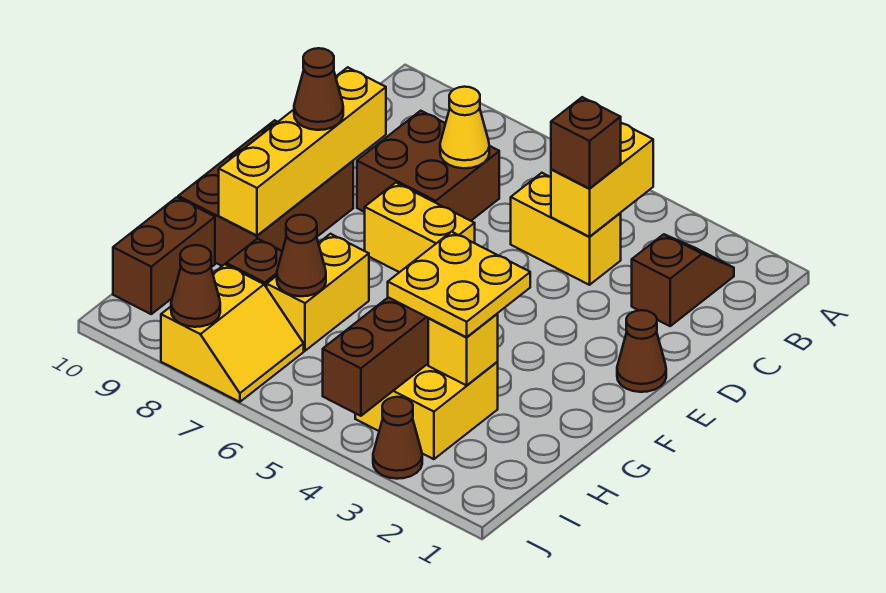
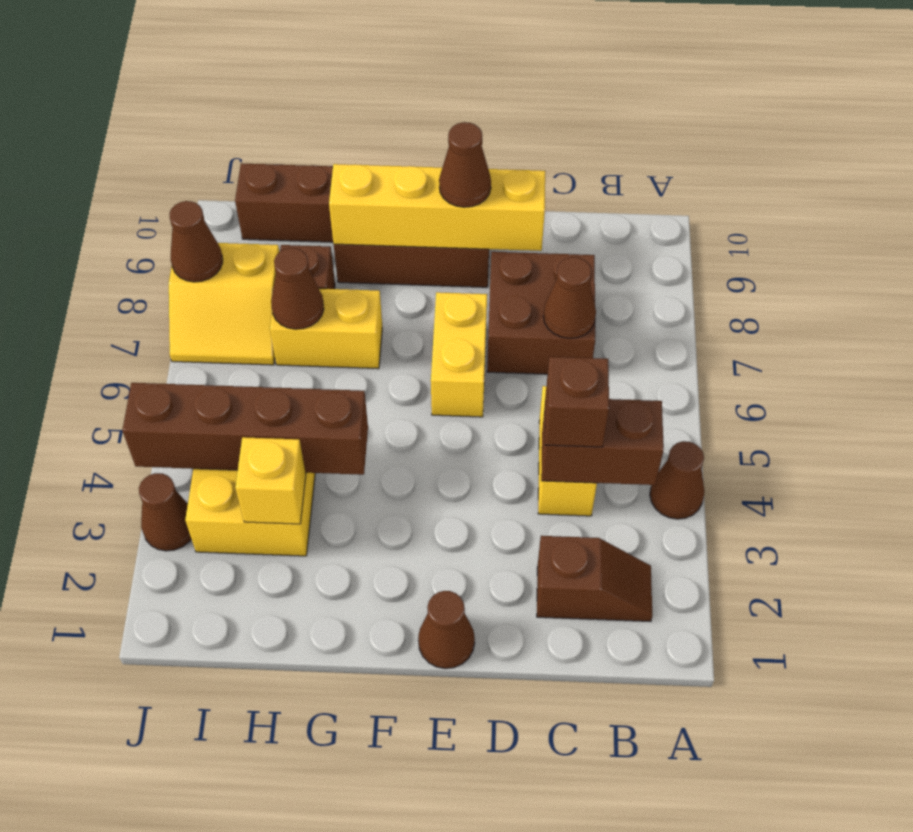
none -> brown cone A4 level 1
yellow brick B4:C4 level 2 -> brown brick B4:C4 level 2
yellow cone C7 level 2 -> brown cone C7 level 2
yellow plate G3:H4 level 3 -> none

